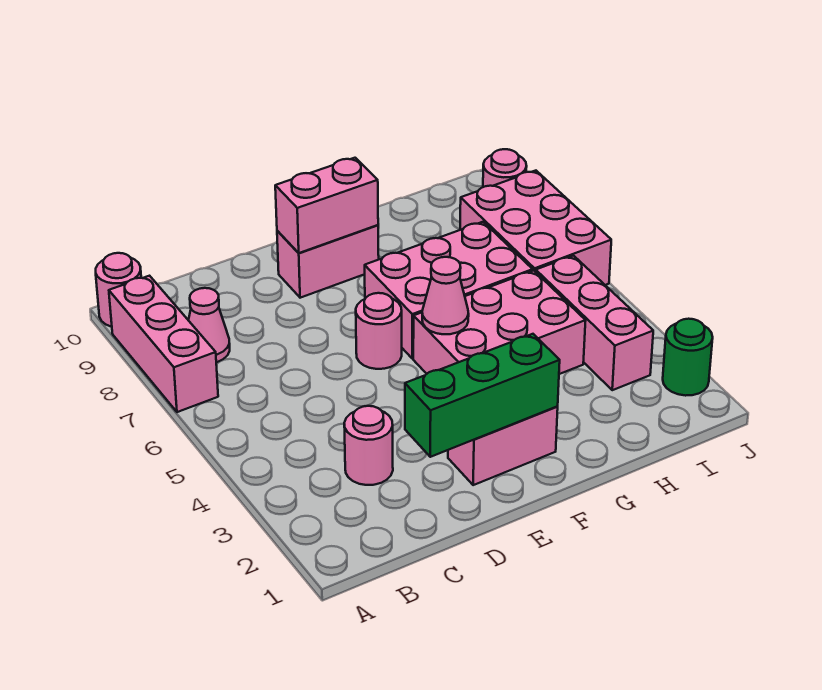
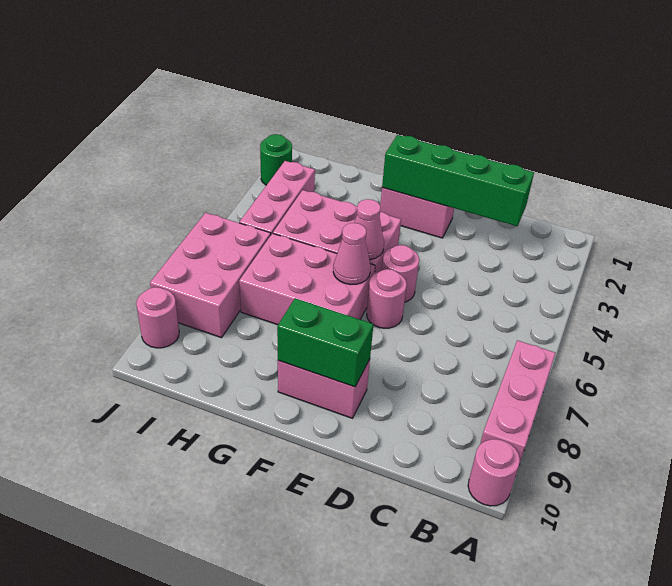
pink cone B8 level 1 -> pink cone F6 level 2
pink round brick C3 level 1 -> pink round brick E5 level 1
green brick D2:F2 level 2 -> green brick C2:F2 level 2
pink brick E9:F9 level 2 -> green brick E9:F9 level 2

